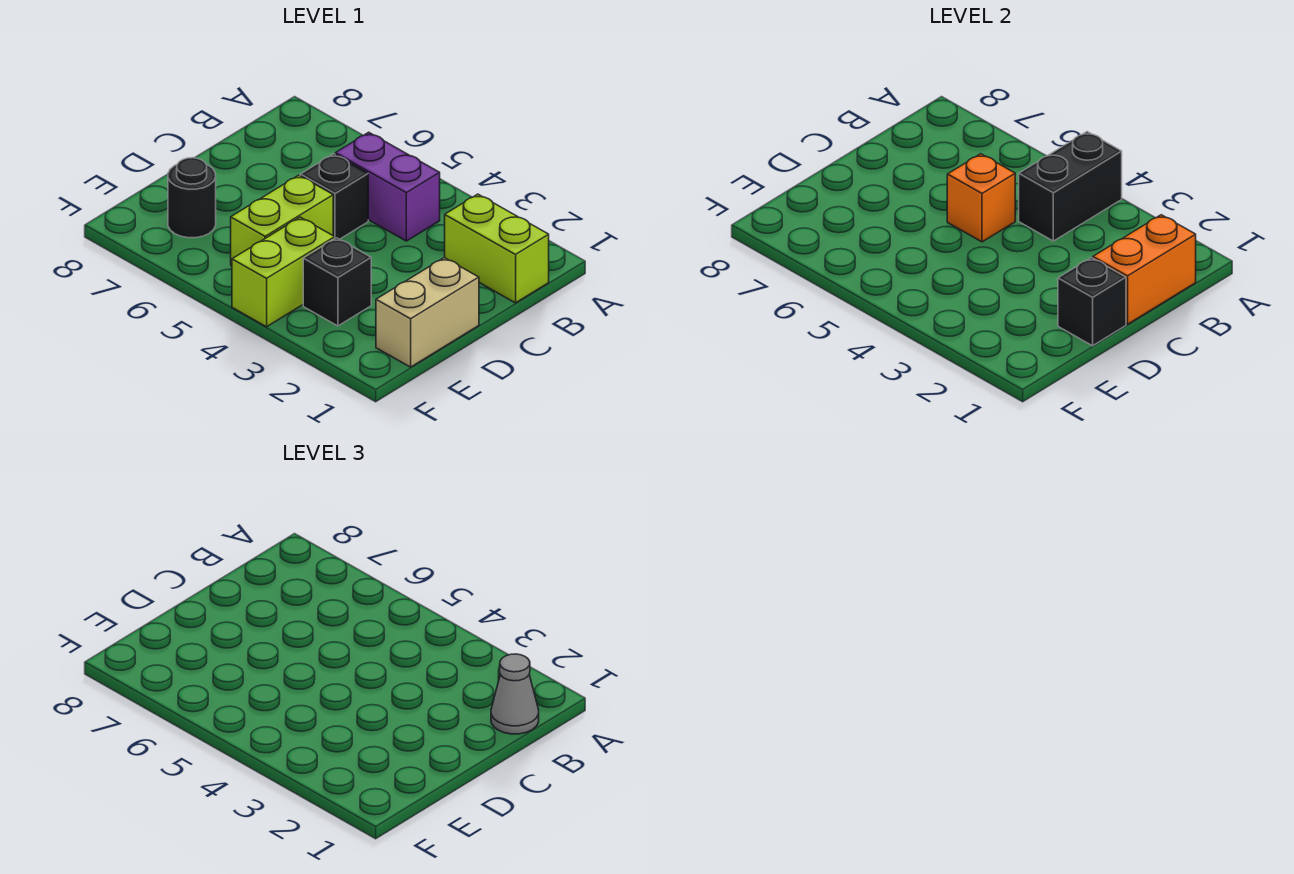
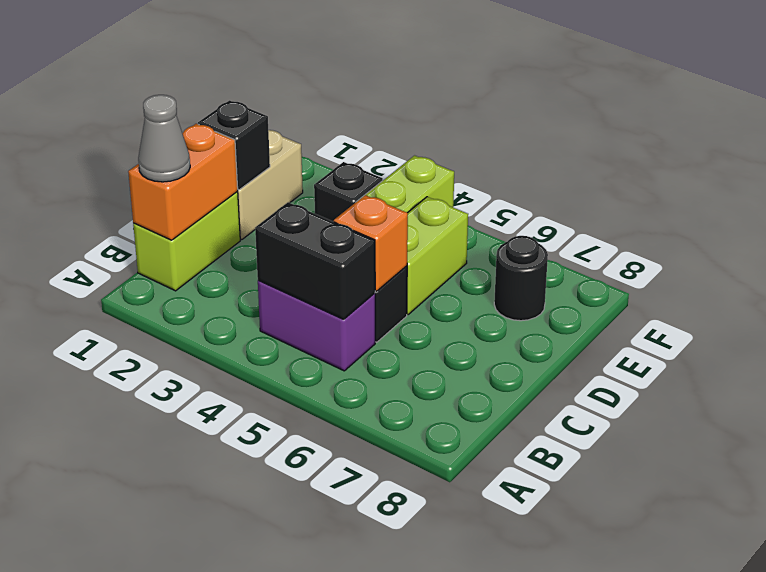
black brick A4:B4 level 2 -> black brick B4:B5 level 2
lime brick B1:B2 level 1 -> lime brick B1:C1 level 1

